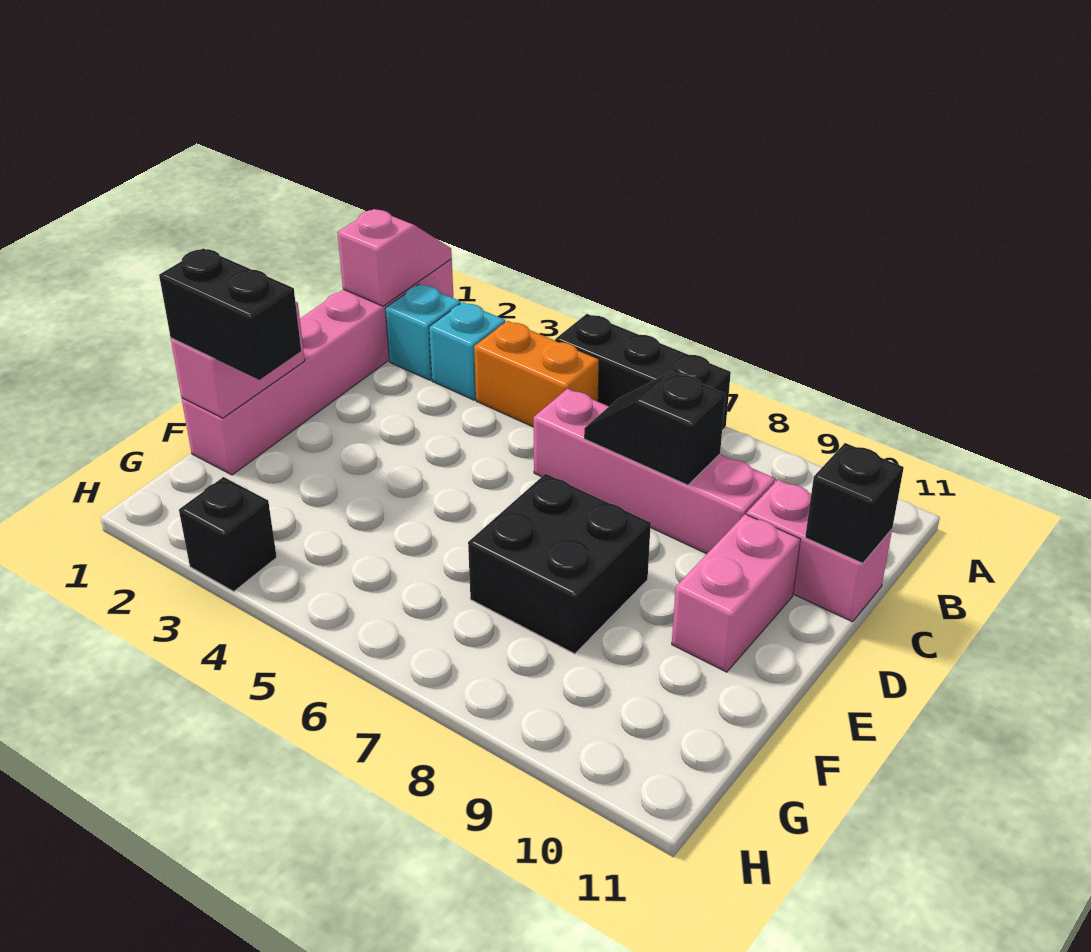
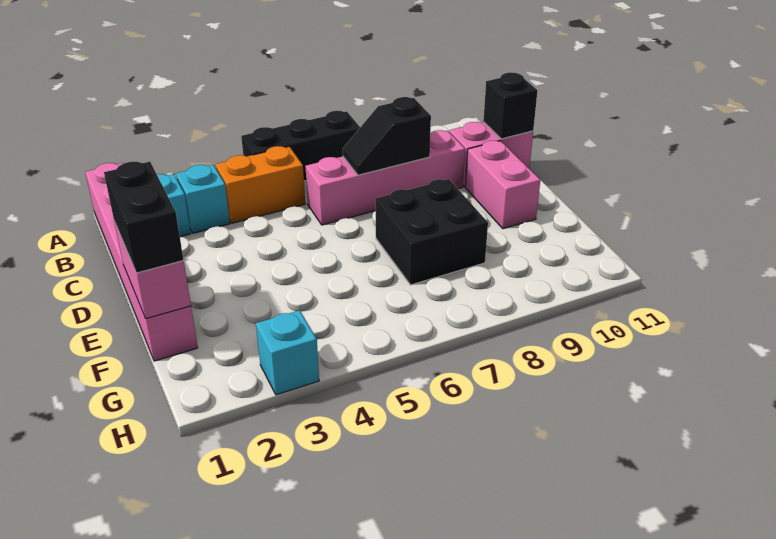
pink slope A1:B1 level 2 top B -> none
black brick F1:F2 level 3 -> black brick E1:F1 level 3
black brick H3 level 1 -> cyan brick H3 level 1

